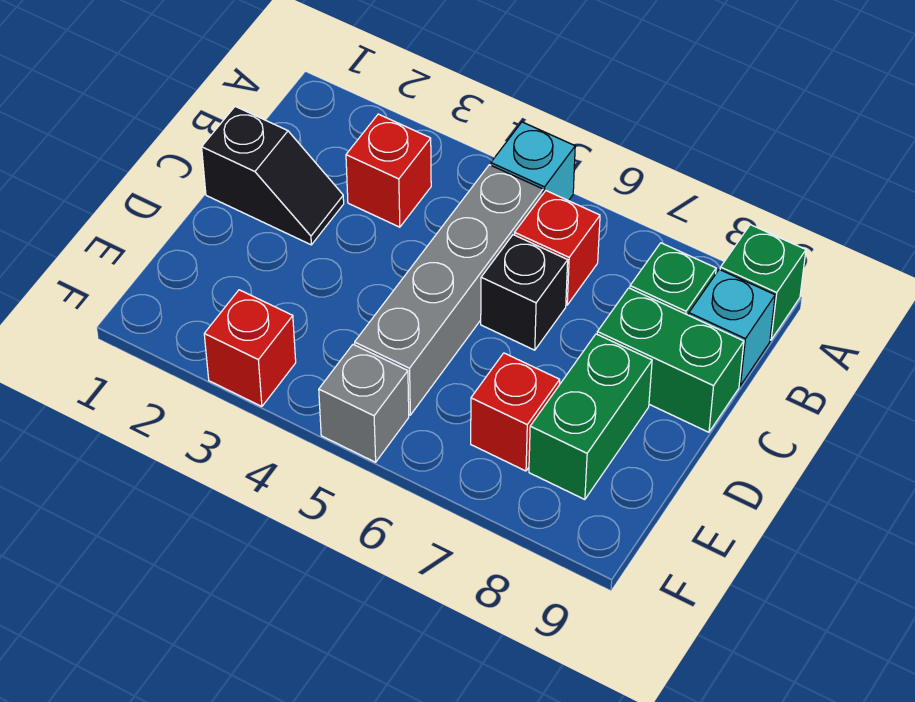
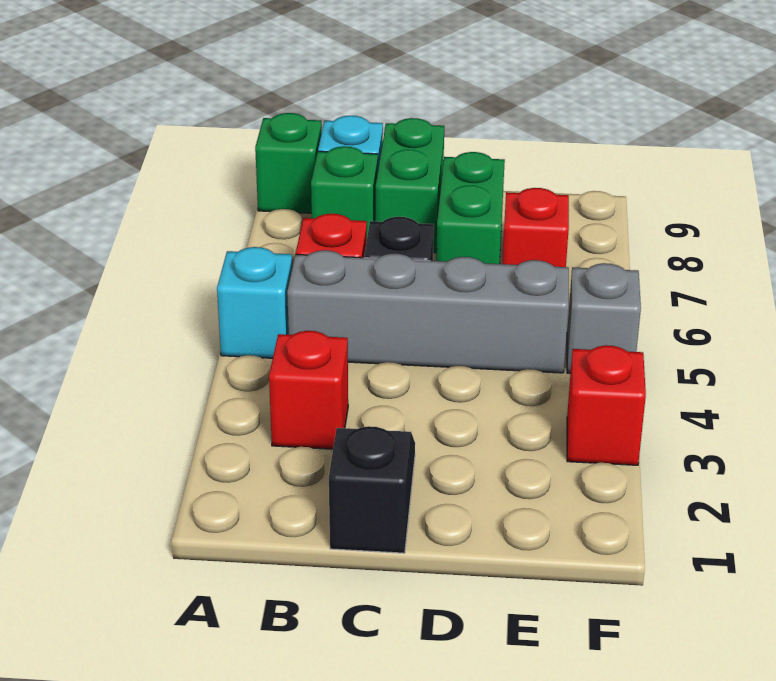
green brick D8:E8 level 1 -> green brick D7:D8 level 1

